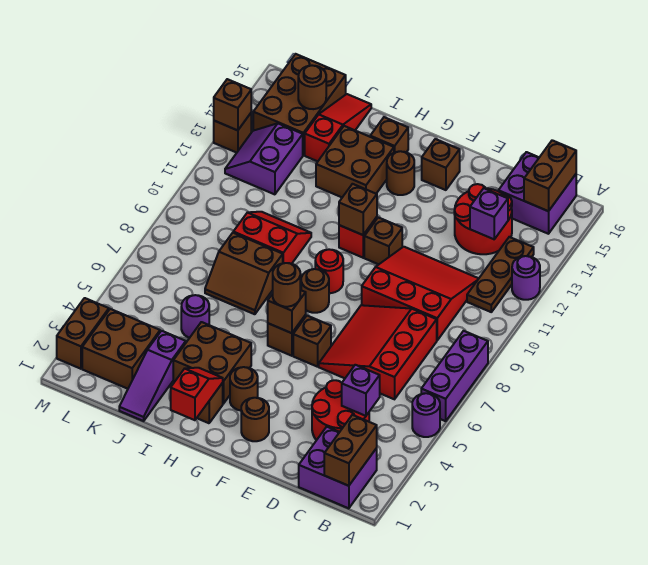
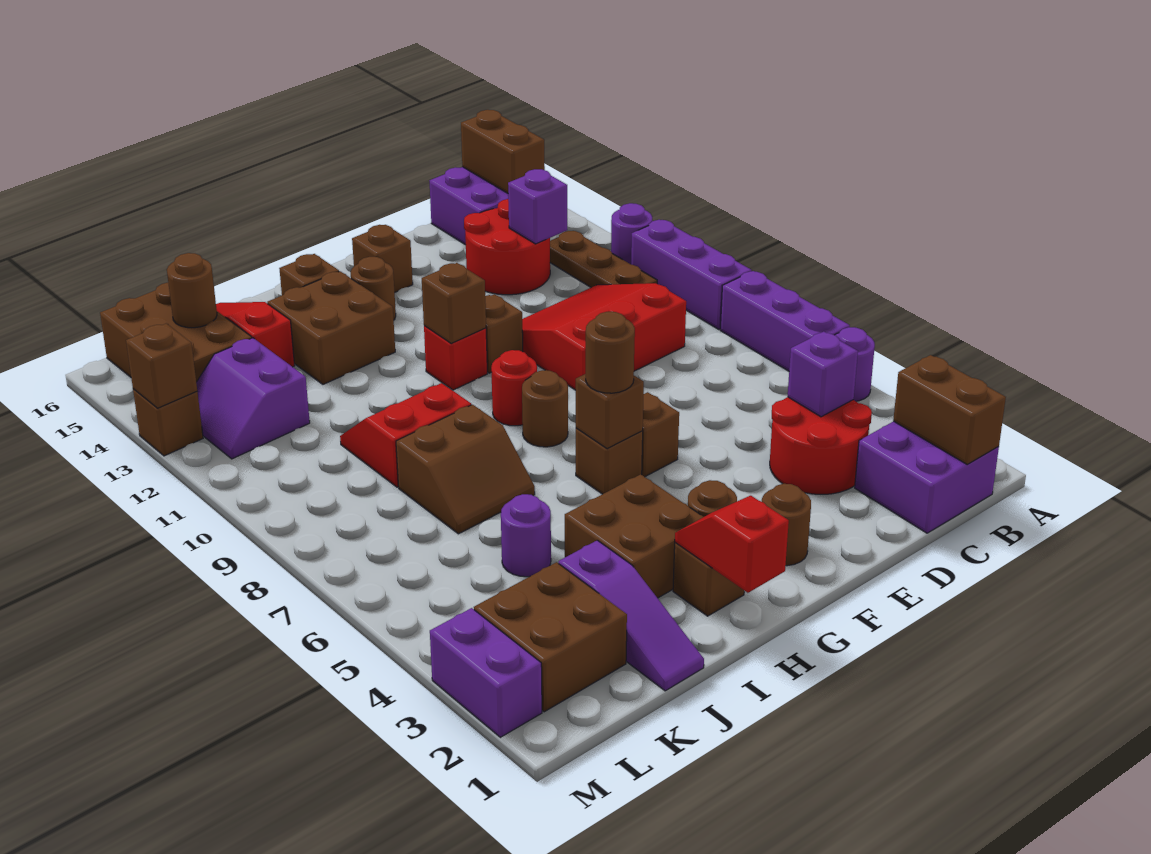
none -> purple brick A9:A11 level 1
red slope C6:E8 level 1 top C -> none
brown brick M2:M3 level 1 -> purple brick M2:M3 level 1

